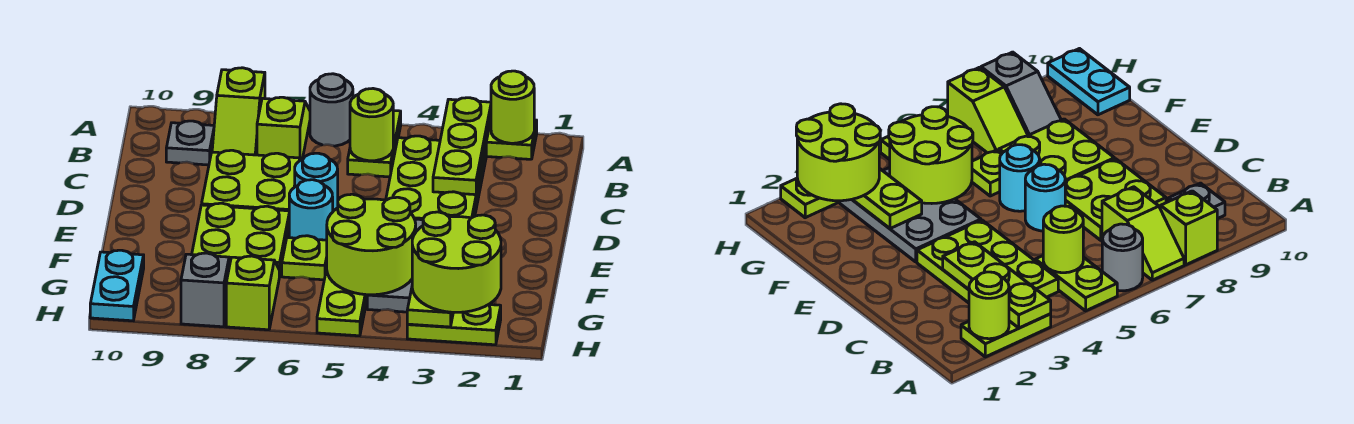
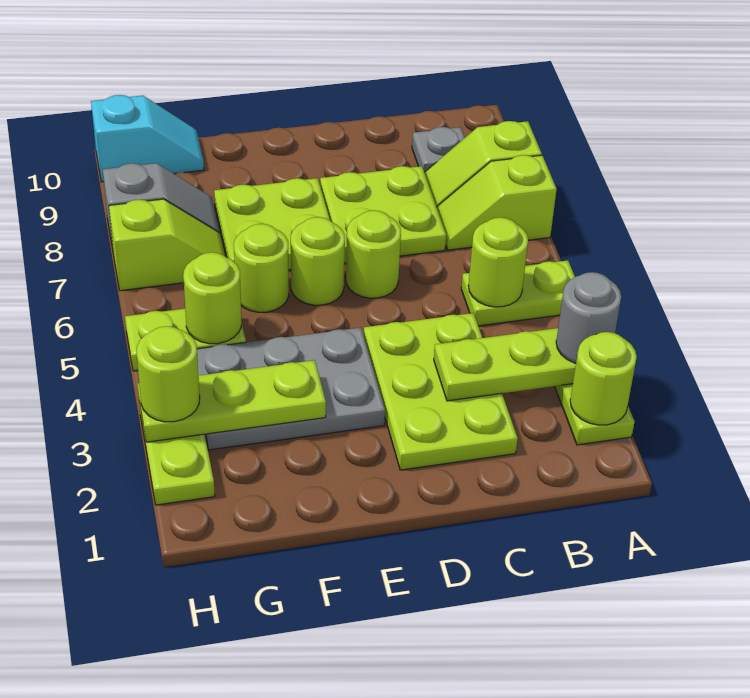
grey round brick A6 level 1 -> grey round brick A3 level 3
lime slope A7:B7 level 1 top B -> lime slope A7:B7 level 1 top A
lime plate B3:D4 level 1 -> lime plate C2:D4 level 1
cyan round brick D6 level 1 -> lime round brick D6 level 1
cyan round brick E6 level 1 -> lime round brick E6 level 1
lime round brick F4:G5 level 2 -> lime round brick G5 level 2
lime plate F6 level 1 -> lime round brick F6 level 1
lime round brick G2:H3 level 3 -> lime round brick H3 level 3
cyan plate G10:H10 level 1 -> cyan slope G10:H10 level 1 top H

